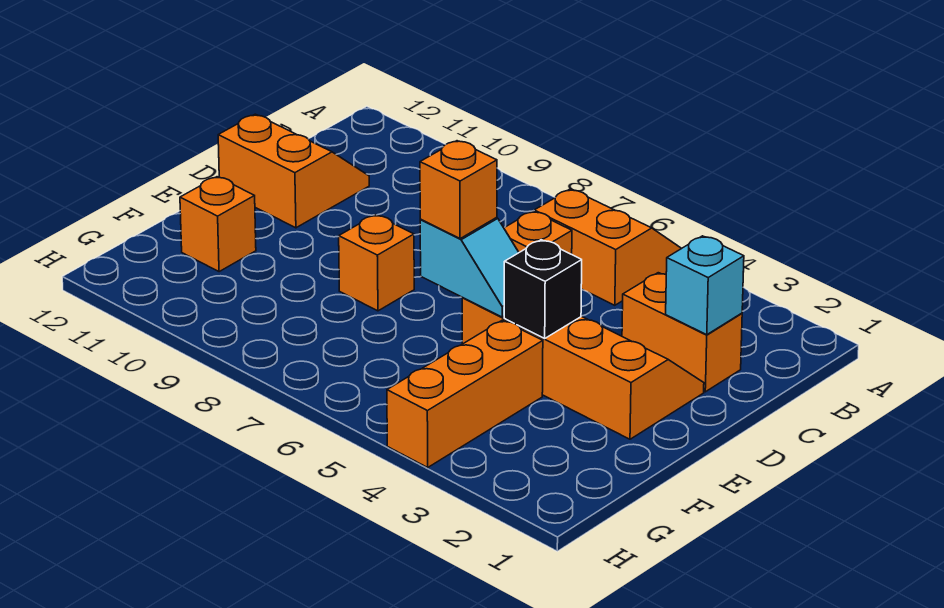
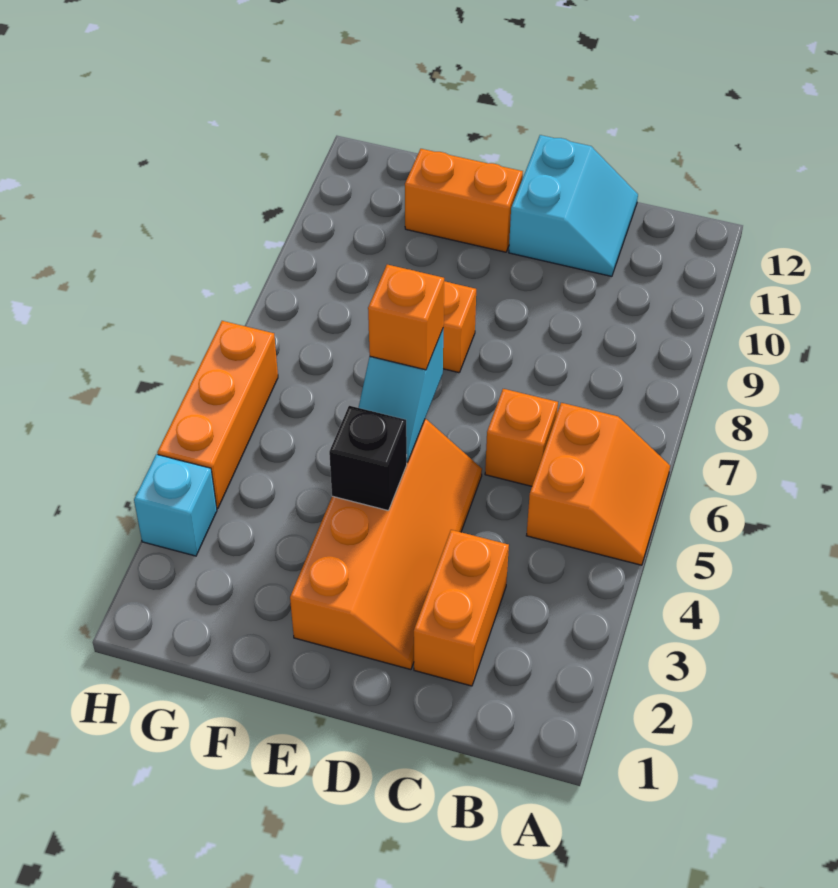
cyan brick C2 level 2 -> cyan brick H3 level 1
orange slope C11:D12 level 1 top D -> cyan slope C11:D12 level 1 top D
orange brick F4:H4 level 1 -> orange brick H4:H6 level 1
orange brick F11 level 1 -> orange brick E11:F11 level 1

